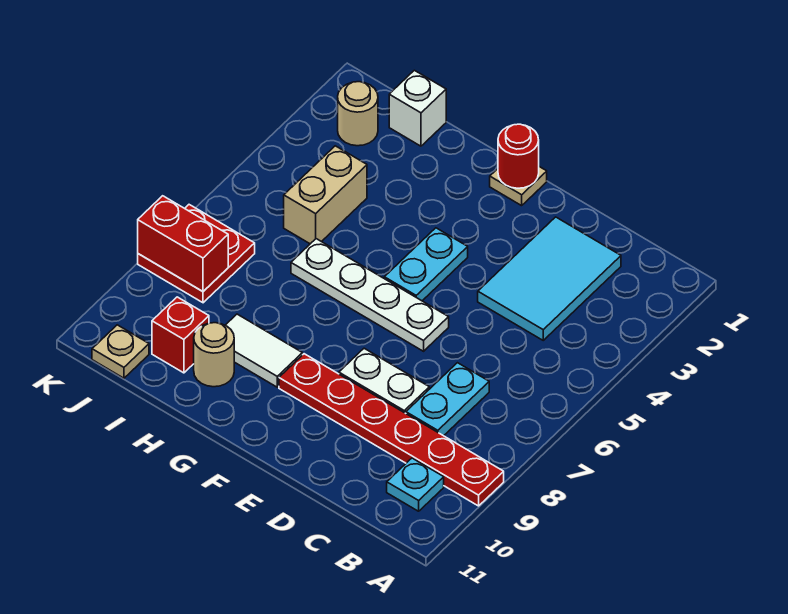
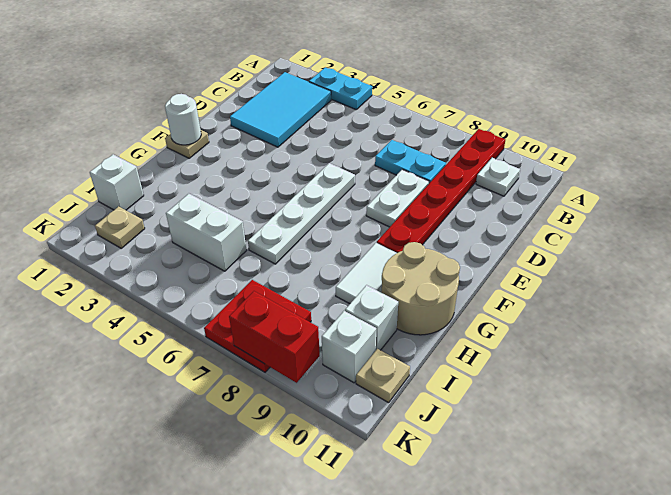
cyan plate B10 level 1 -> white plate B10 level 1
cyan tile C2:D4 level 1 -> cyan tile B2:D3 level 1
red round brick F1 level 2 -> white round brick F1 level 2
cyan plate F4:F5 level 1 -> cyan plate A3:A4 level 1
tan round brick H10 level 1 -> tan round brick G10:H11 level 1
tan brick I4:I5 level 1 -> white brick I4:I5 level 1
red brick I10 level 1 -> white brick I10 level 1
tan round brick J2 level 1 -> tan plate J2 level 1
red brick J8:K8 level 2 -> red brick K8:K9 level 2
none -> white brick J10 level 1

